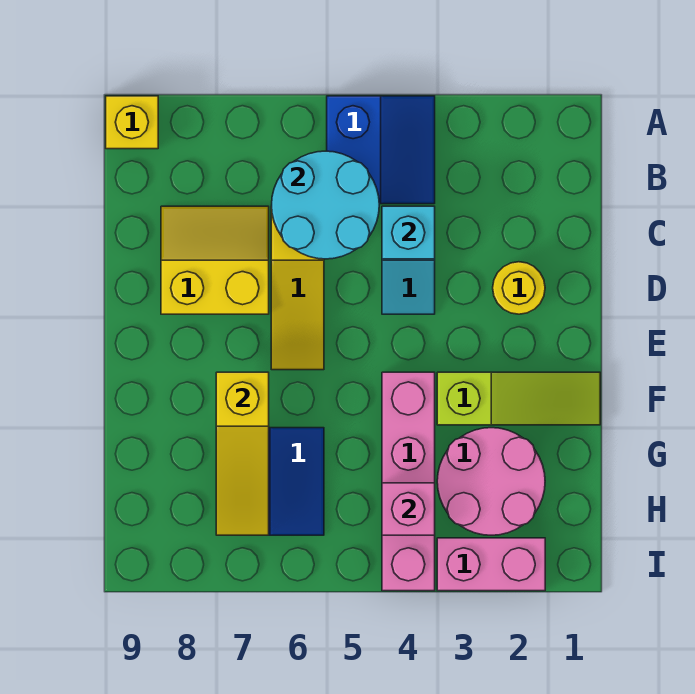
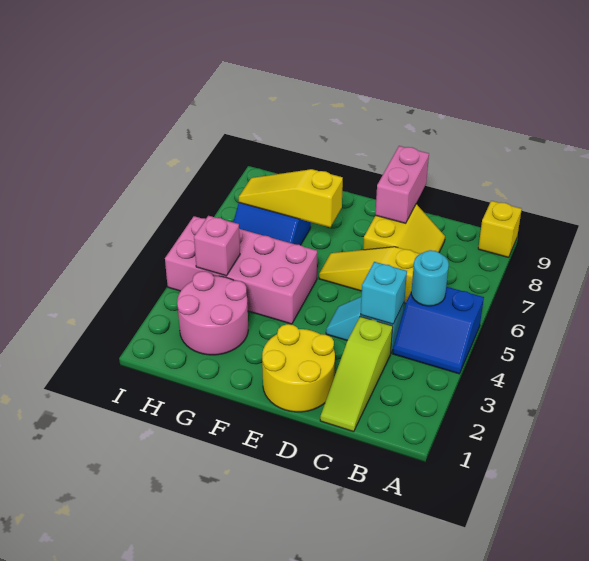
cyan round brick B5:C6 level 2 -> cyan round brick B5 level 2
yellow round brick D2 level 1 -> yellow round brick D1:E2 level 1
lime slope F1:F3 level 1 top 3 -> lime slope C1:C3 level 1 top 3
pink brick F4:I4 level 1 -> pink brick F4:I5 level 1
pink brick I2:I3 level 1 -> pink brick D8:D9 level 2

